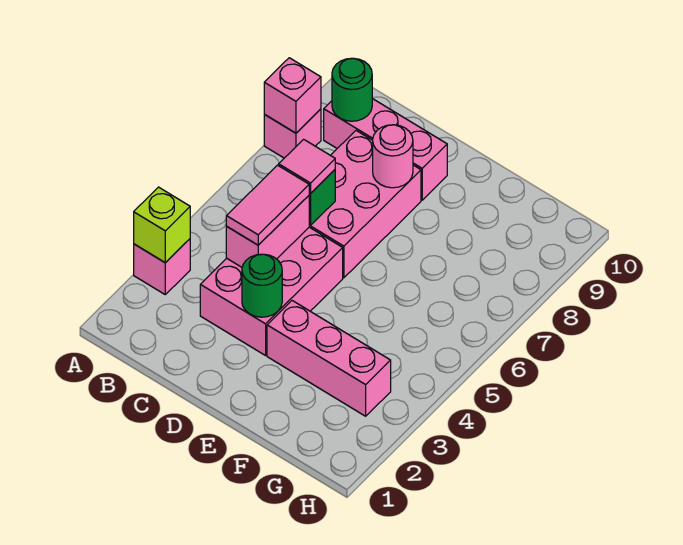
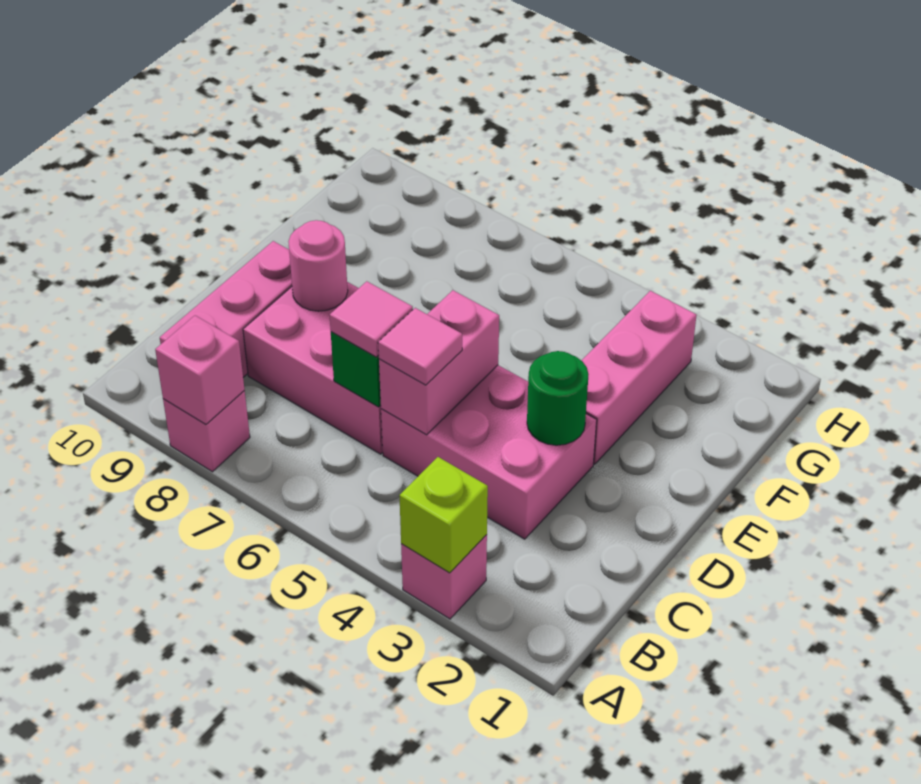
green round brick B9 level 2 -> none
pink brick C4:C5 level 2 -> pink brick C5:D5 level 2
pink tile C4:C5 level 3 -> pink tile C5 level 3

